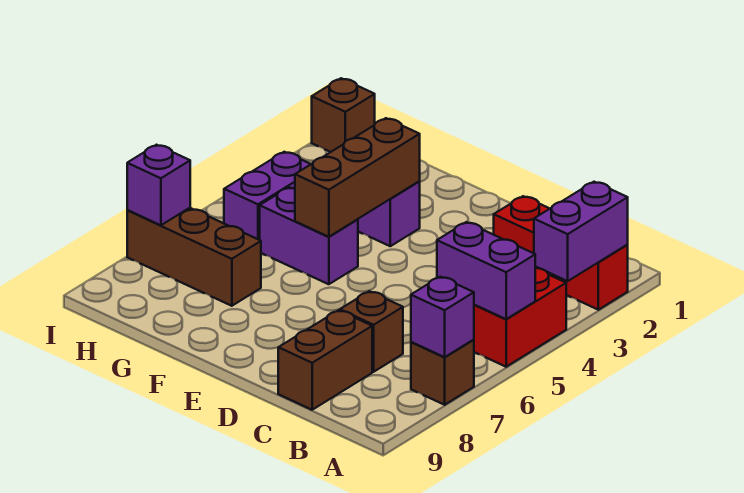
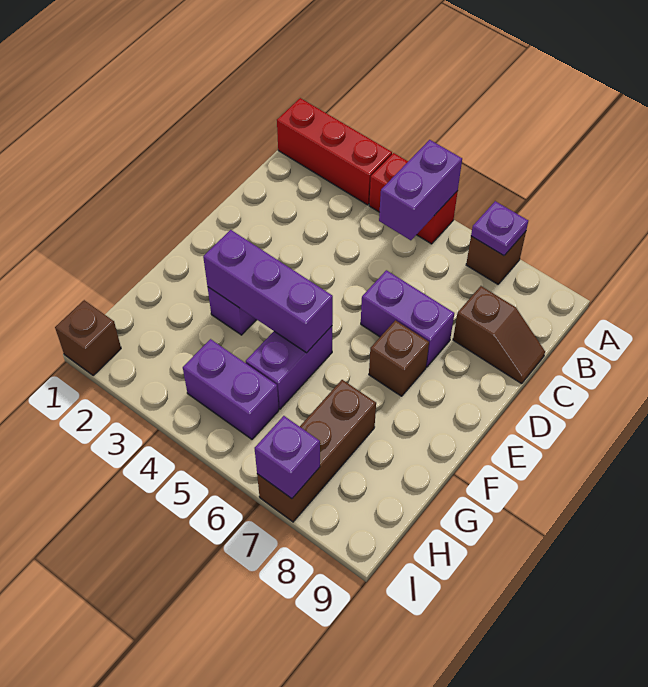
red brick A2:C2 level 1 -> red brick A1:A3 level 1
purple brick A2:A3 level 2 -> purple brick D6:D7 level 1
purple brick A7 level 2 -> purple plate A7 level 2
brown brick C7 level 1 -> brown brick E7 level 1
brown brick C8:C9 level 1 -> brown slope C8:C9 level 1 top 8
brown brick F3:F5 level 2 -> purple brick F3:F5 level 2

